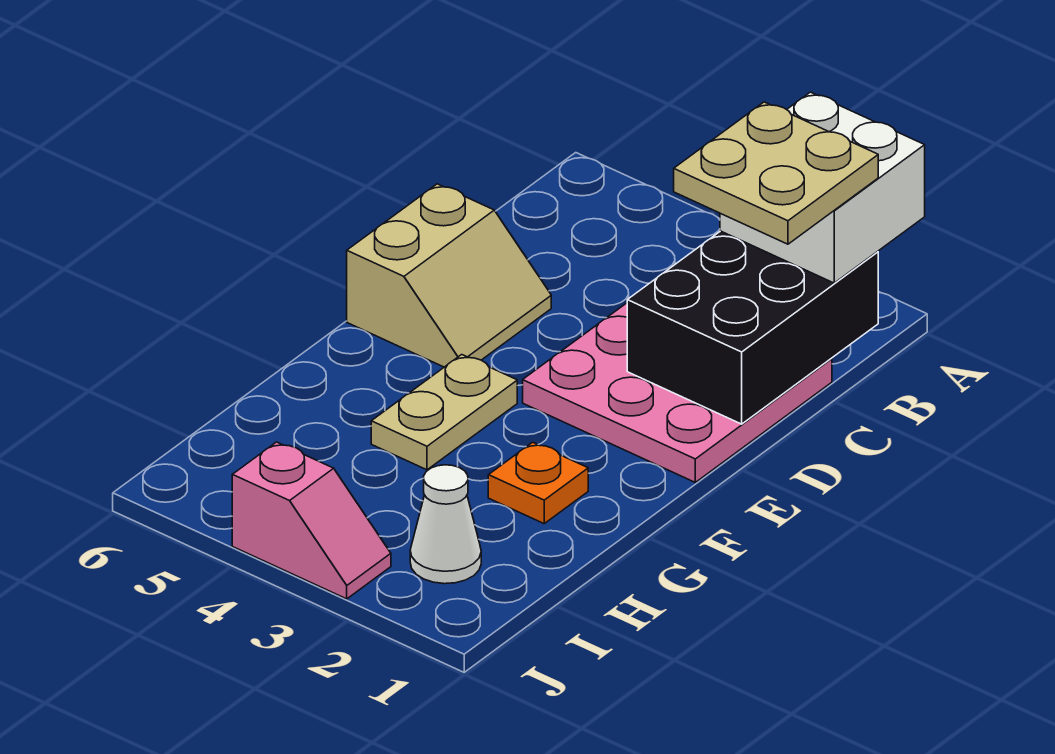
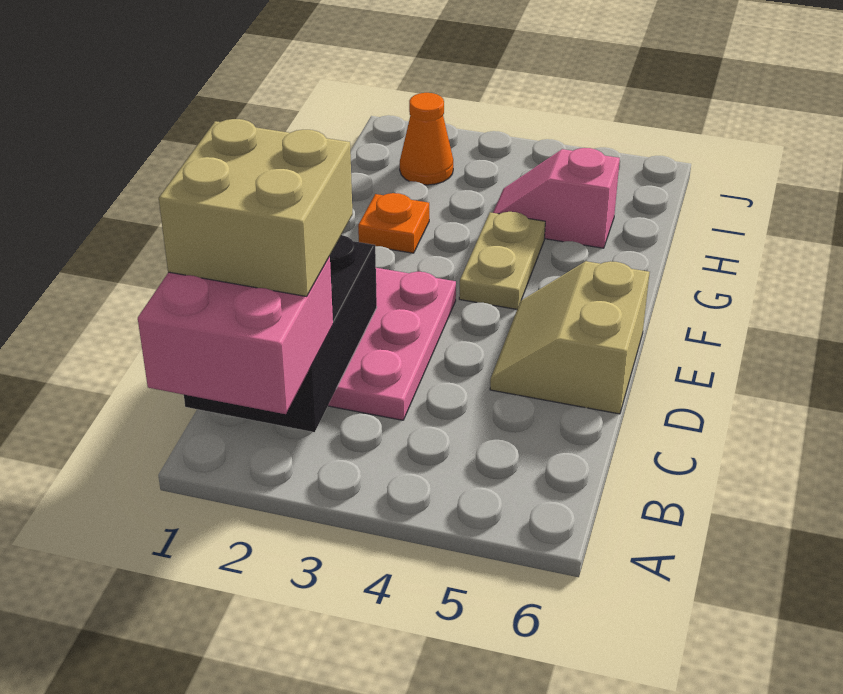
white brick A1:B2 level 3 -> pink brick A1:B2 level 3
tan plate B1:C2 level 4 -> tan brick B1:C2 level 4
white cone I2 level 1 -> orange cone I2 level 1
pink slope J3:J4 level 1 top 4 -> pink slope H4:H5 level 1 top 5

